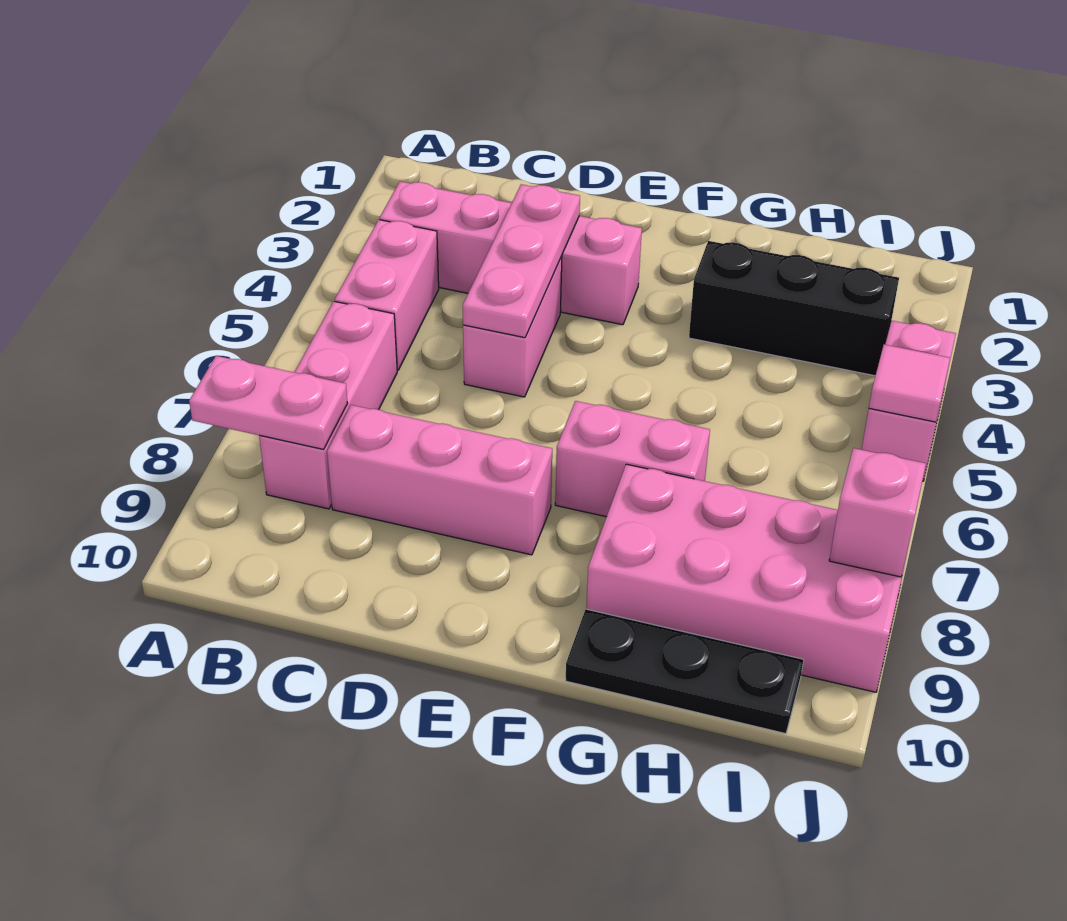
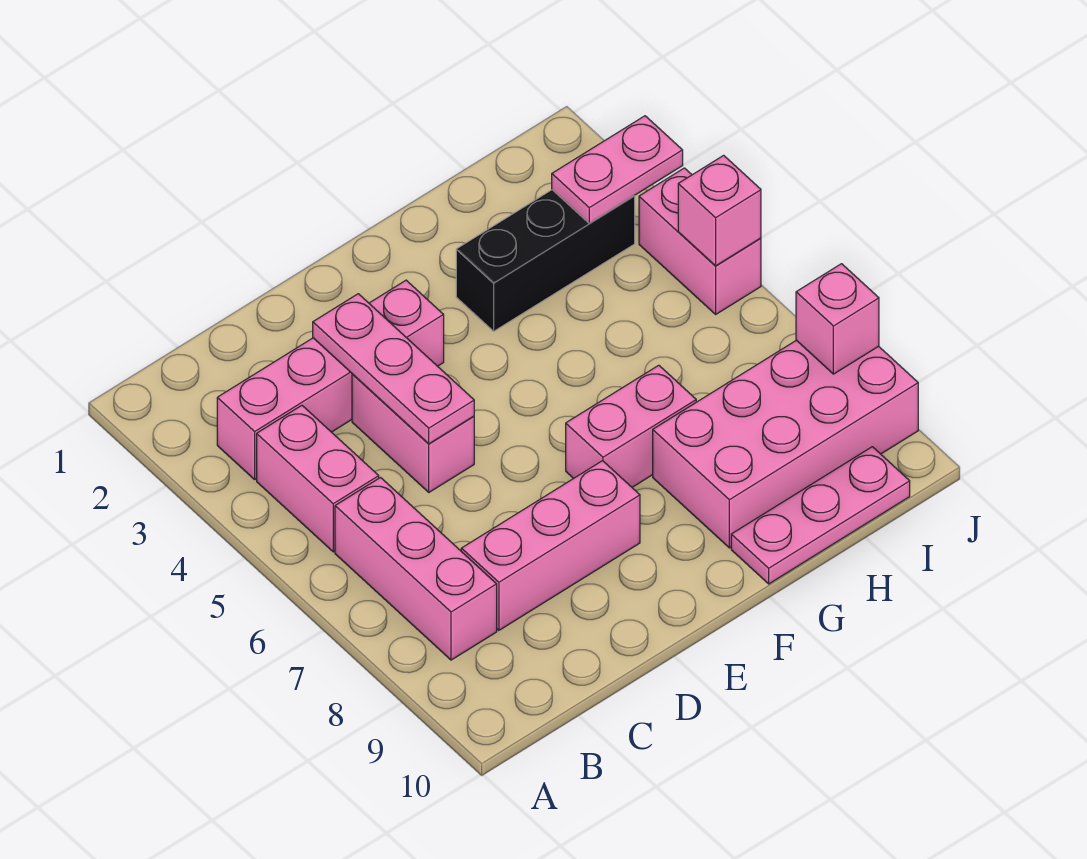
pink plate A8:B8 level 2 -> pink plate I3:J3 level 2
black plate G10:I10 level 1 -> pink plate G10:I10 level 1
pink tile J5 level 2 -> pink brick J5 level 2

